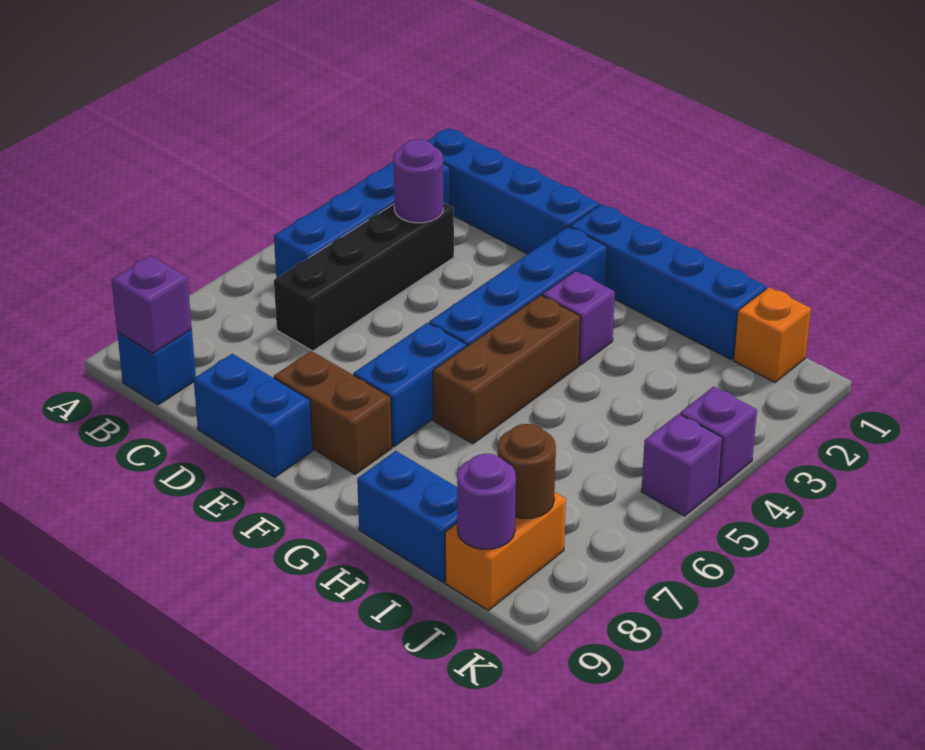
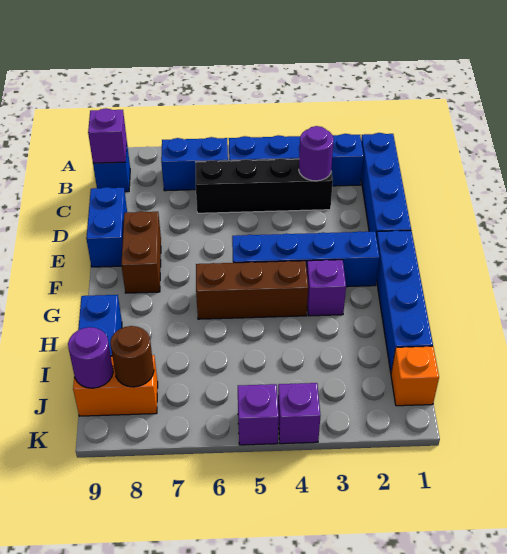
blue brick F6:F7 level 1 -> blue brick B6:B7 level 1

